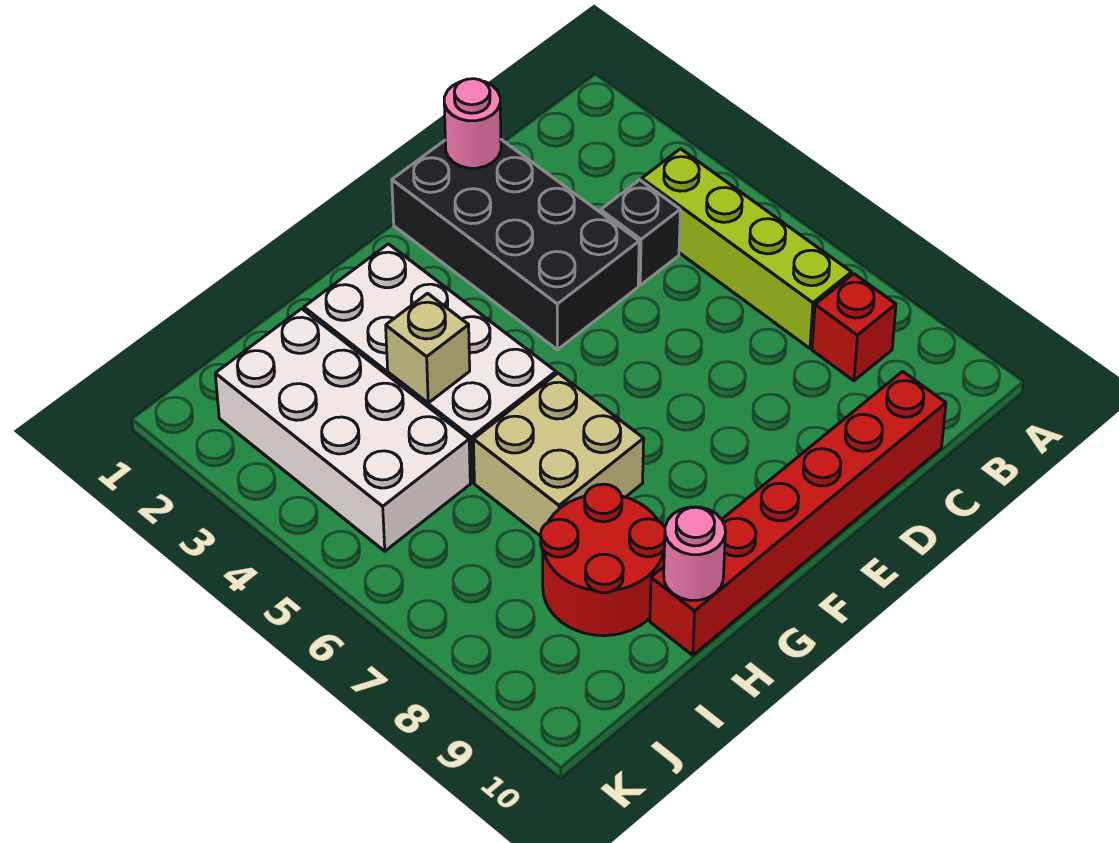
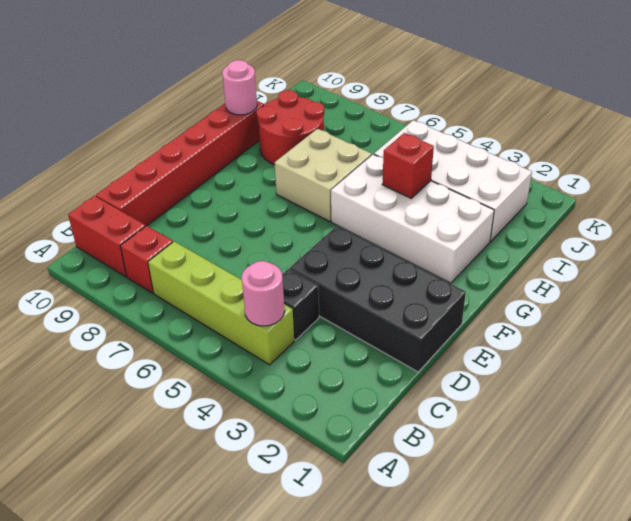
none -> red brick B9:B10 level 1
pink round brick D1 level 2 -> pink round brick B4 level 2
tan brick H4 level 2 -> red brick H4 level 2

